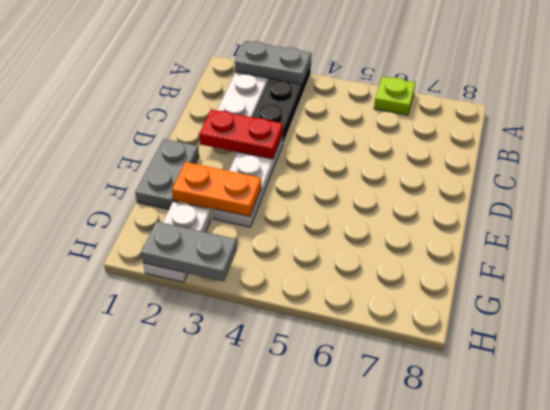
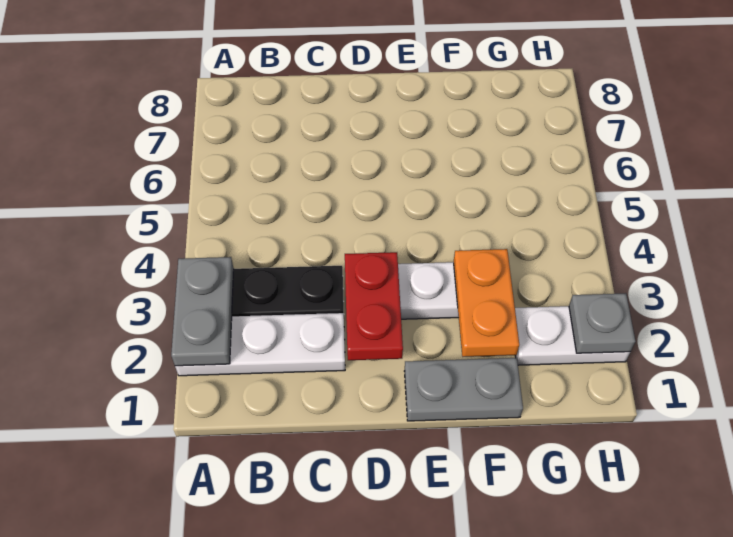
lime plate A6 level 1 -> none
grey plate H2:H3 level 2 -> grey plate H2 level 2

